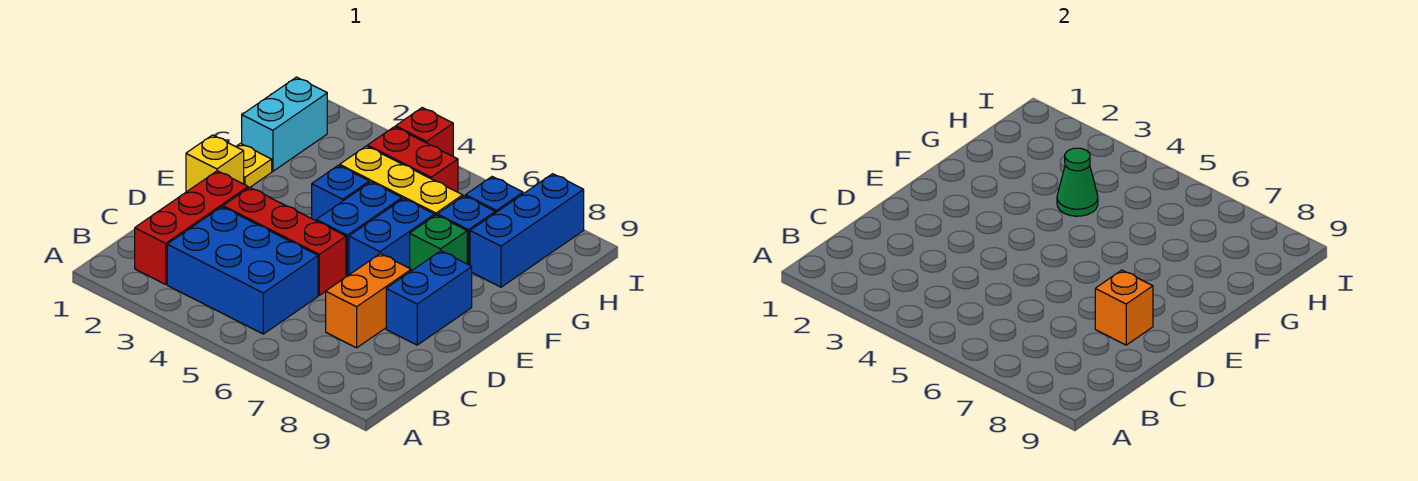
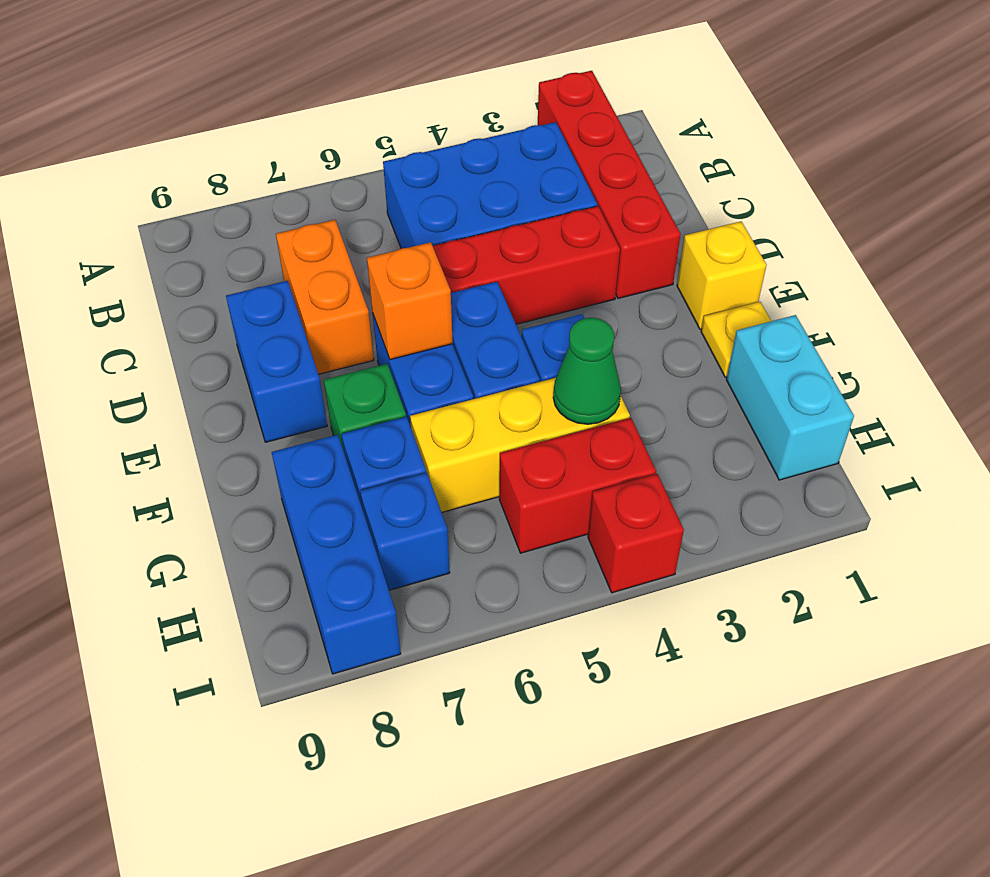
red brick B2:D2 level 1 -> red brick A2:D2 level 1
orange brick D8 level 2 -> orange brick E6 level 2

